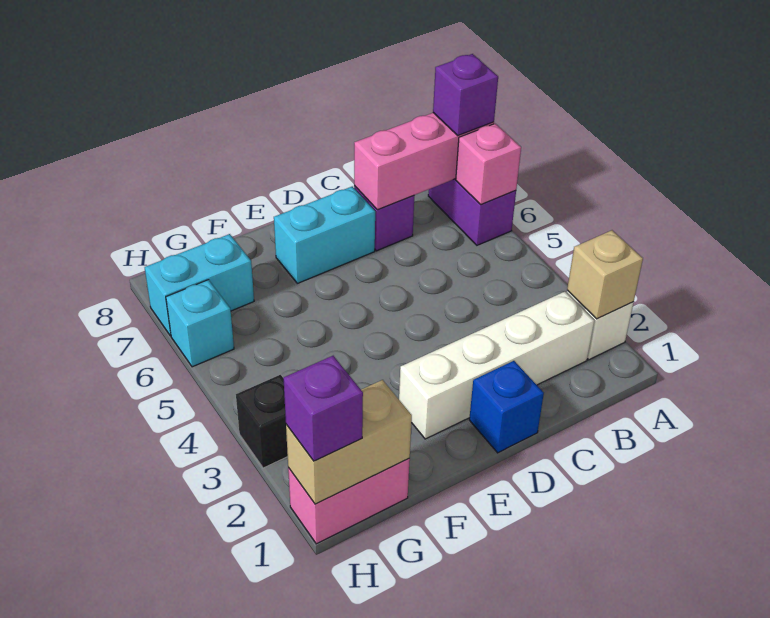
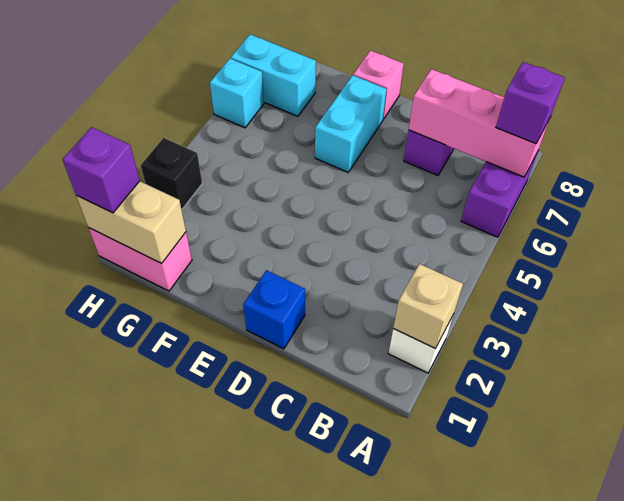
pink brick A6 level 2 -> pink brick E8 level 1
white brick B2:E2 level 1 -> none
cyan brick D7:E7 level 1 -> cyan brick E6:E7 level 1

